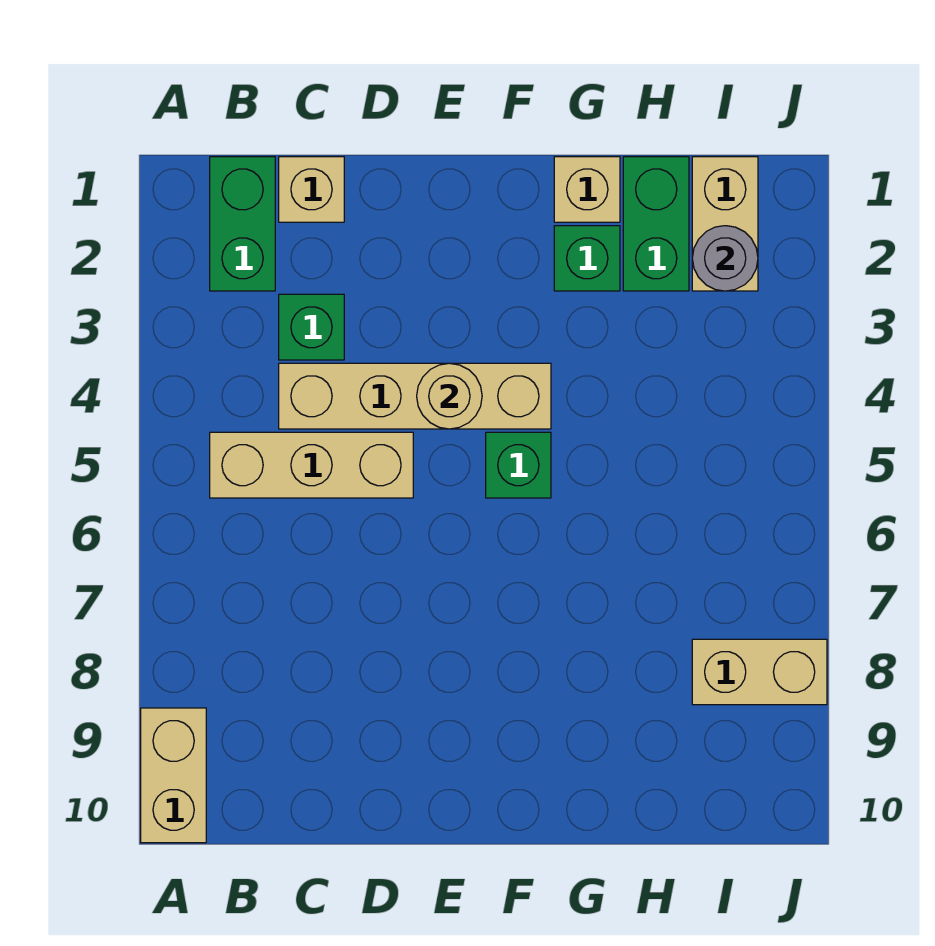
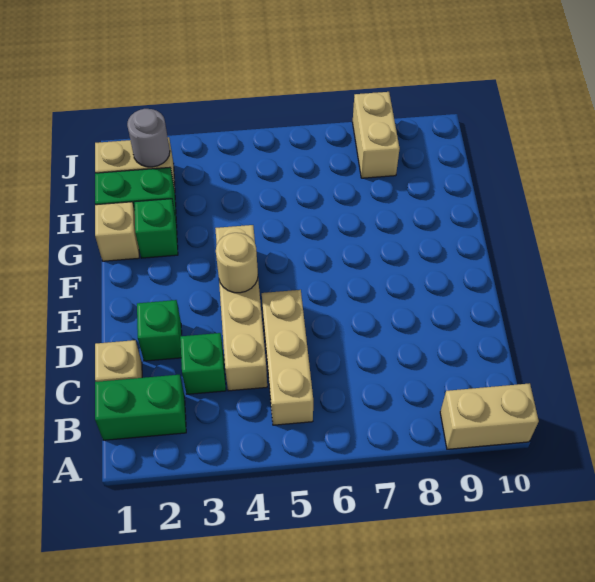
green brick F5 level 1 -> green brick D2 level 1

